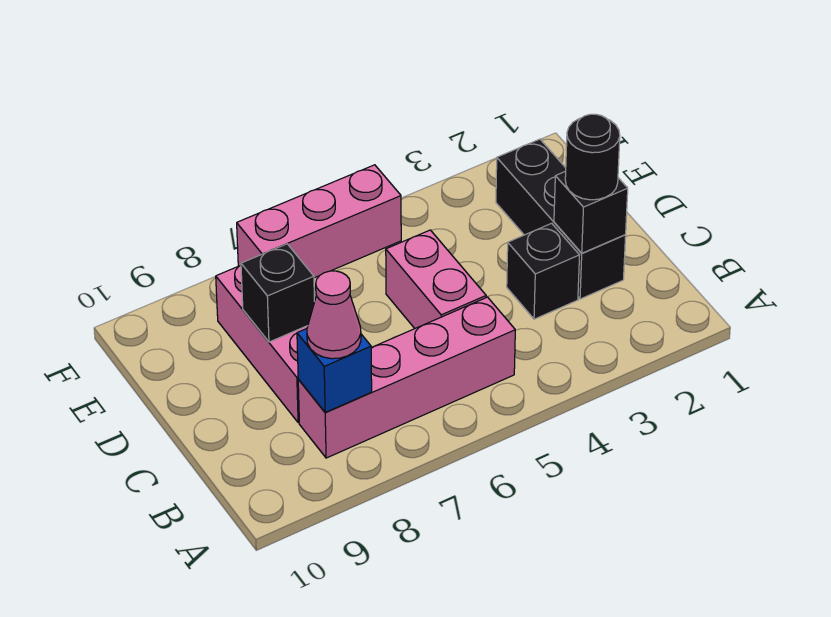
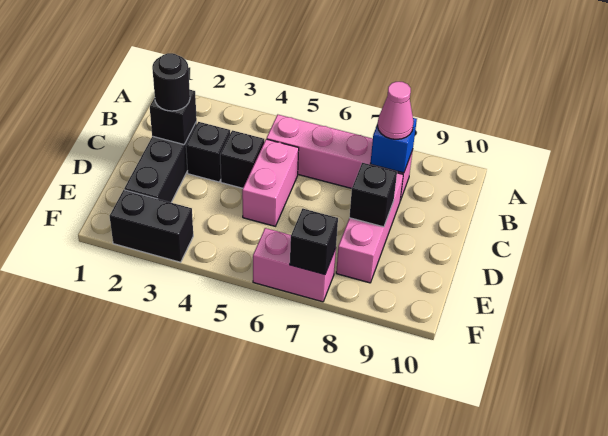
none -> black brick C4 level 1
none -> black brick F2:F3 level 1
pink brick F5:F7 level 1 -> pink brick F6:F7 level 1
none -> black brick F7 level 2

